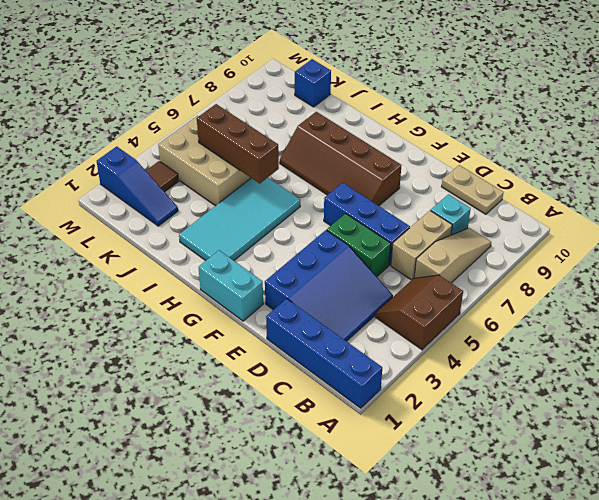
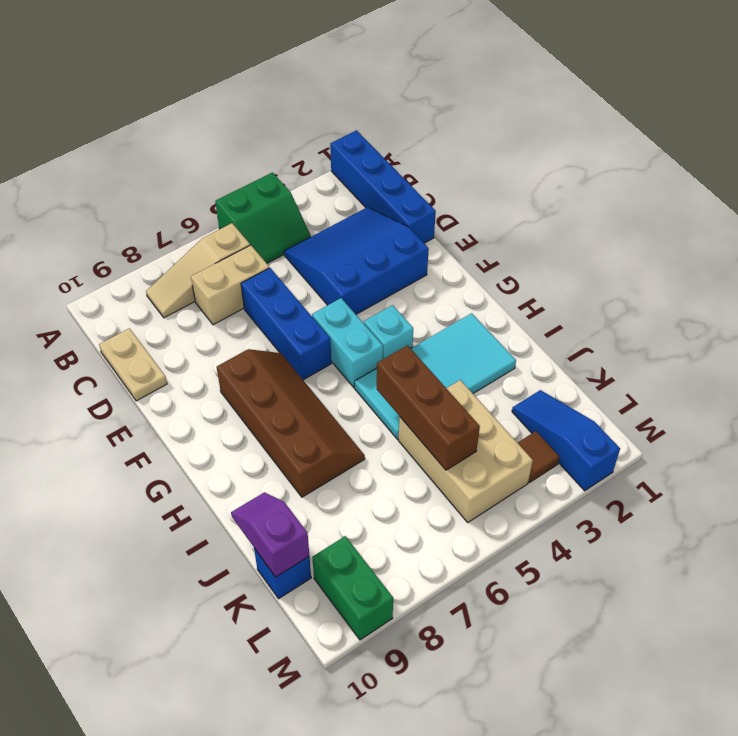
brown slope A4:B5 level 1 top A -> green slope A4:B5 level 1 top A
cyan brick C8 level 1 -> cyan brick G4 level 1
green brick D5:E5 level 1 -> green brick L9:M9 level 1
cyan brick F1:G1 level 1 -> cyan brick F5:G5 level 1
none -> purple slope J10:K10 level 2 top K

